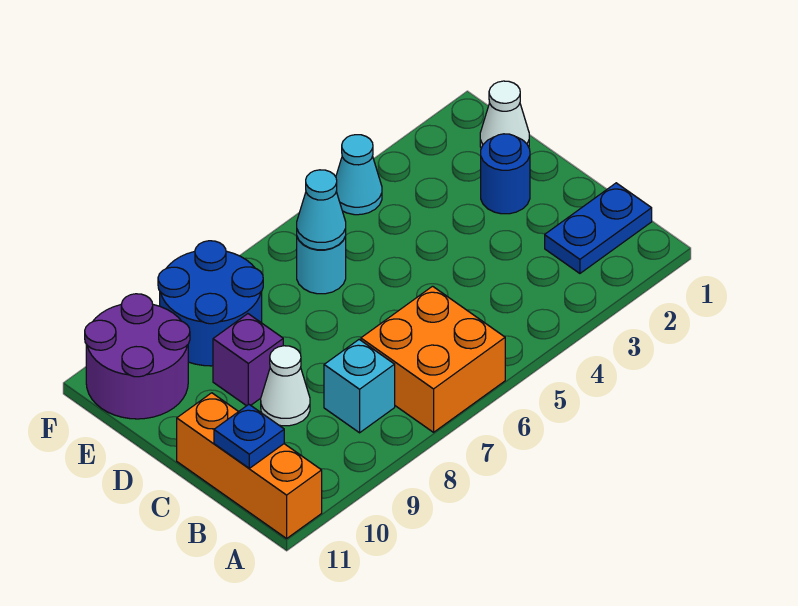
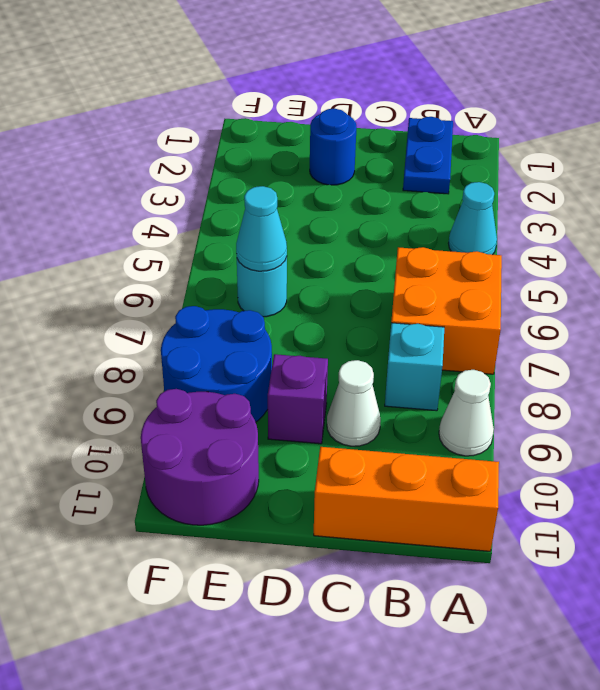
blue plate B11 level 2 -> none
white cone E1 level 1 -> white cone A9 level 1
cyan cone F4 level 1 -> cyan cone A4 level 1

